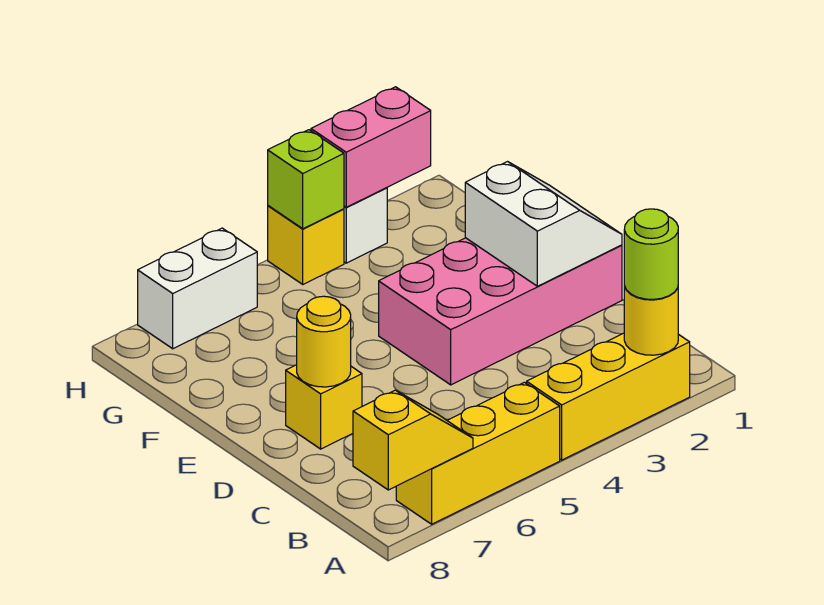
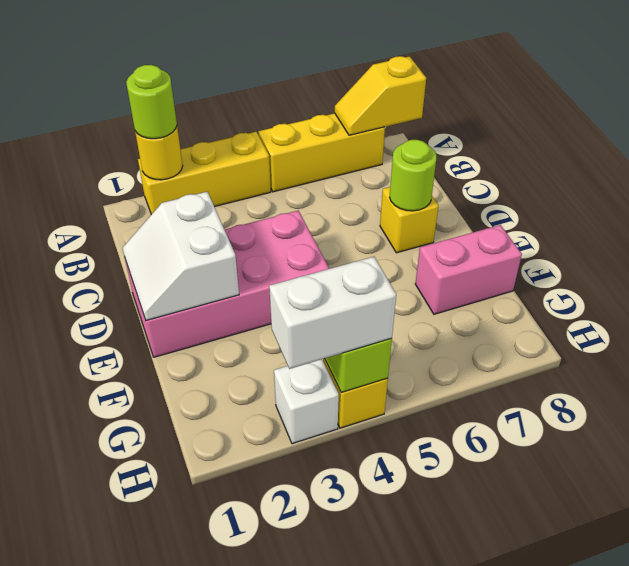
yellow round brick D7 level 2 -> lime round brick D7 level 2
pink brick H2:H3 level 2 -> pink brick F7:F8 level 1
white brick H6:H7 level 1 -> white brick H3:H4 level 3

